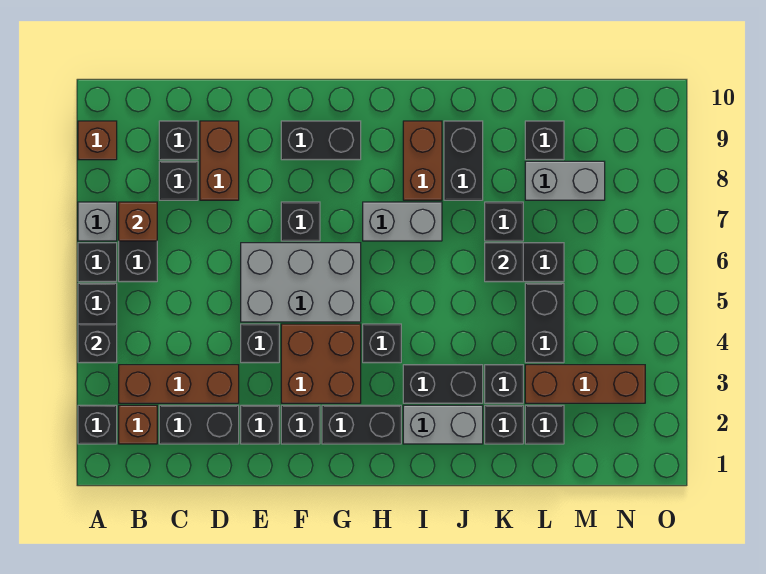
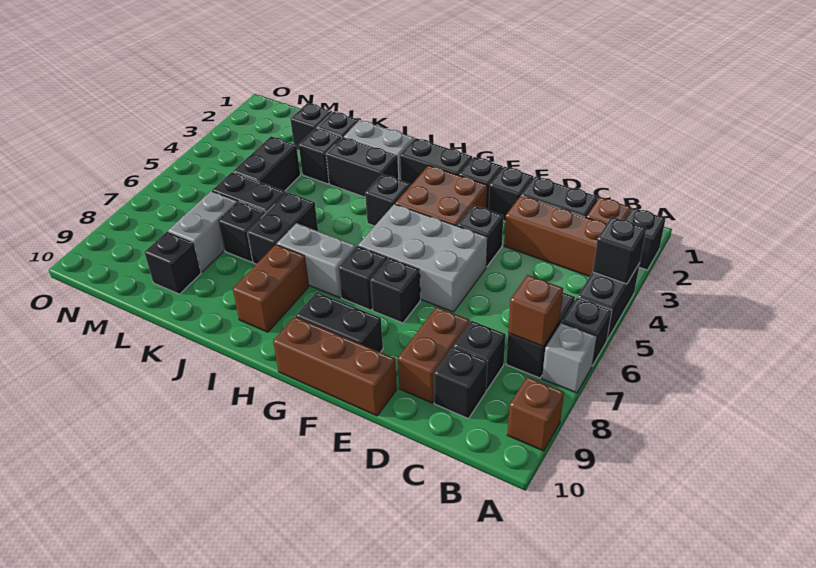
black brick J8:J9 level 1 -> black brick J6:J7 level 1
black brick K6 level 2 -> black brick G7 level 1
brown brick L3:N3 level 1 -> brown brick E10:G10 level 1
grey brick L8:M8 level 1 -> grey brick L7:L8 level 1

